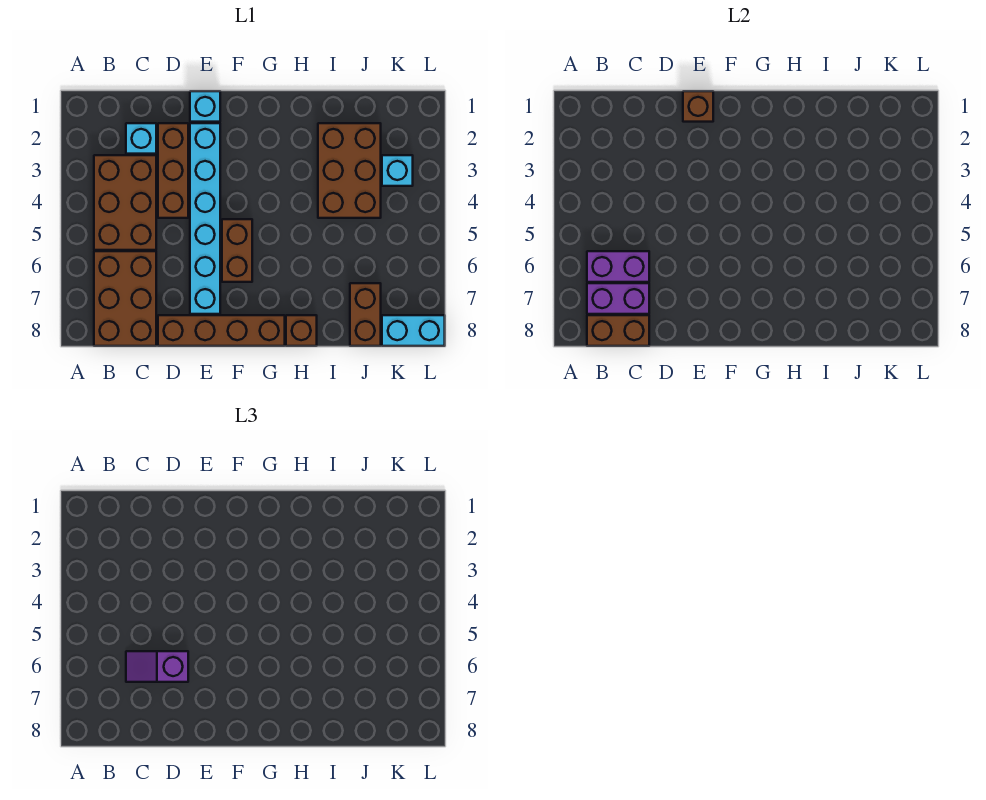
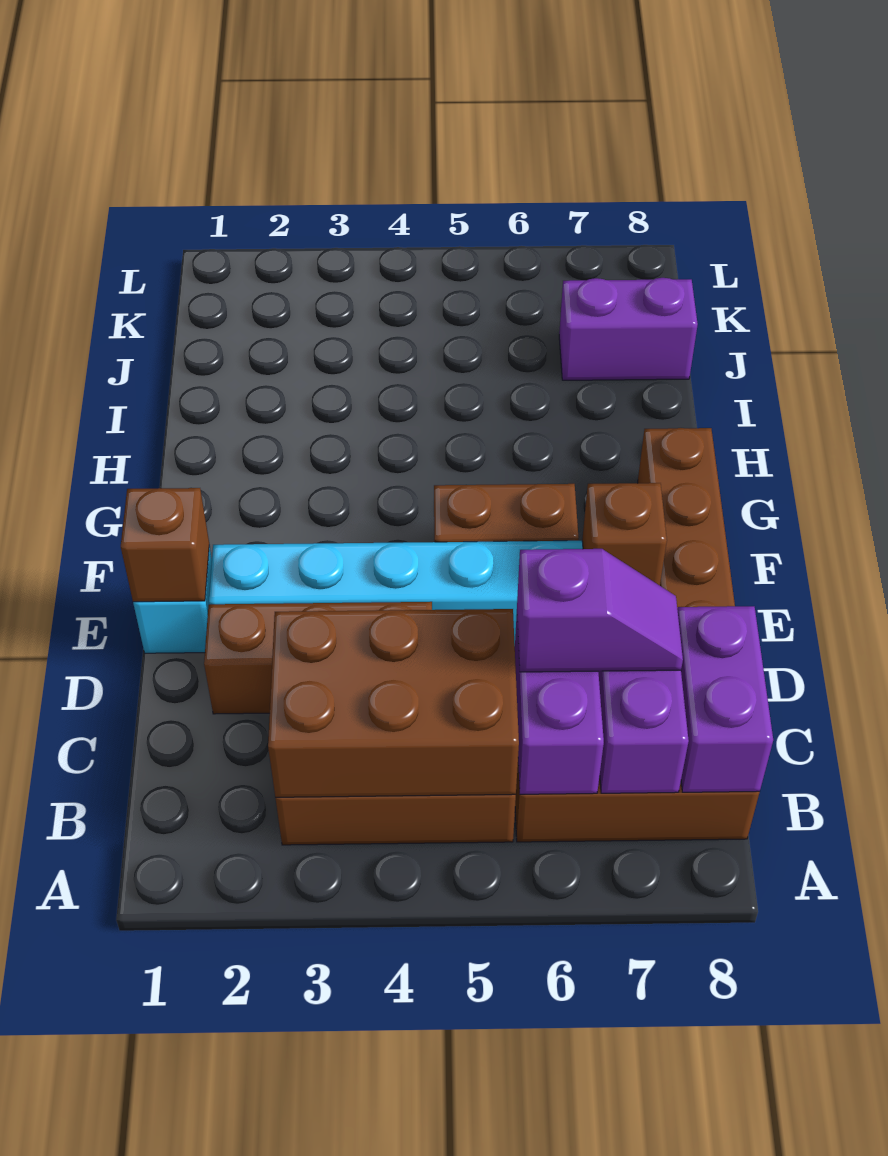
brown brick B8:C8 level 2 -> purple brick B8:C8 level 2
cyan brick C2 level 1 -> none
purple slope C6:D6 level 3 top D -> purple slope C6:C7 level 3 top 6
brown brick H8 level 1 -> brown brick E7 level 2
brown brick I2:J4 level 1 -> brown brick B3:C5 level 2
brown brick J7:J8 level 1 -> purple brick J7:J8 level 1
cyan brick K3 level 1 -> none
cyan brick K8:L8 level 1 -> none

